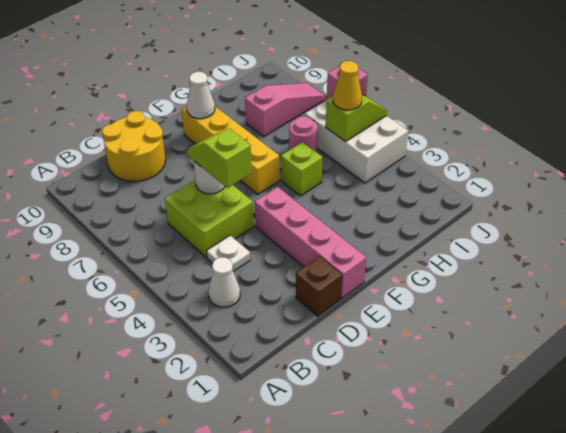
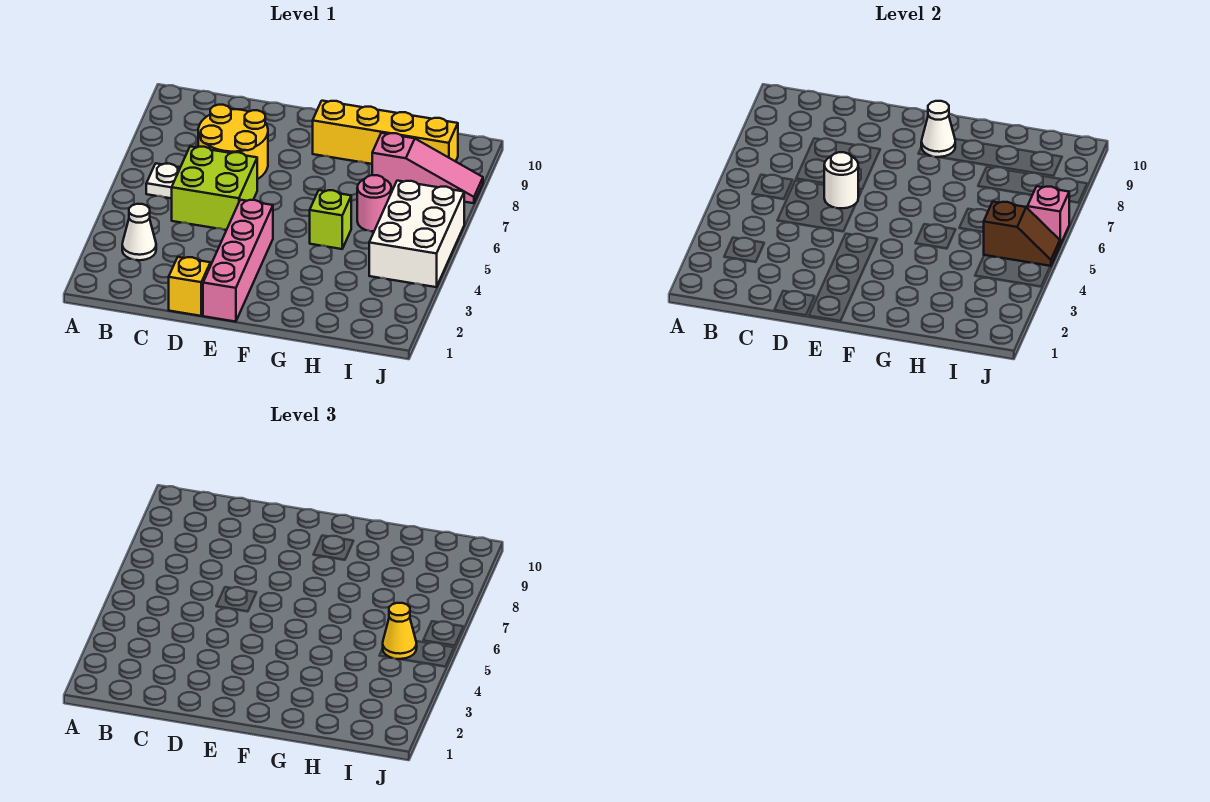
white plate C4 level 1 -> white plate B6 level 1
yellow round brick C9:D10 level 1 -> yellow round brick C7:D8 level 1
brown brick D1 level 1 -> yellow brick D1 level 1
lime slope D5:D6 level 3 top 5 -> none
yellow brick F6:F9 level 1 -> yellow brick F9:I9 level 1
lime slope I5:J5 level 2 top I -> brown slope I5:J5 level 2 top I

